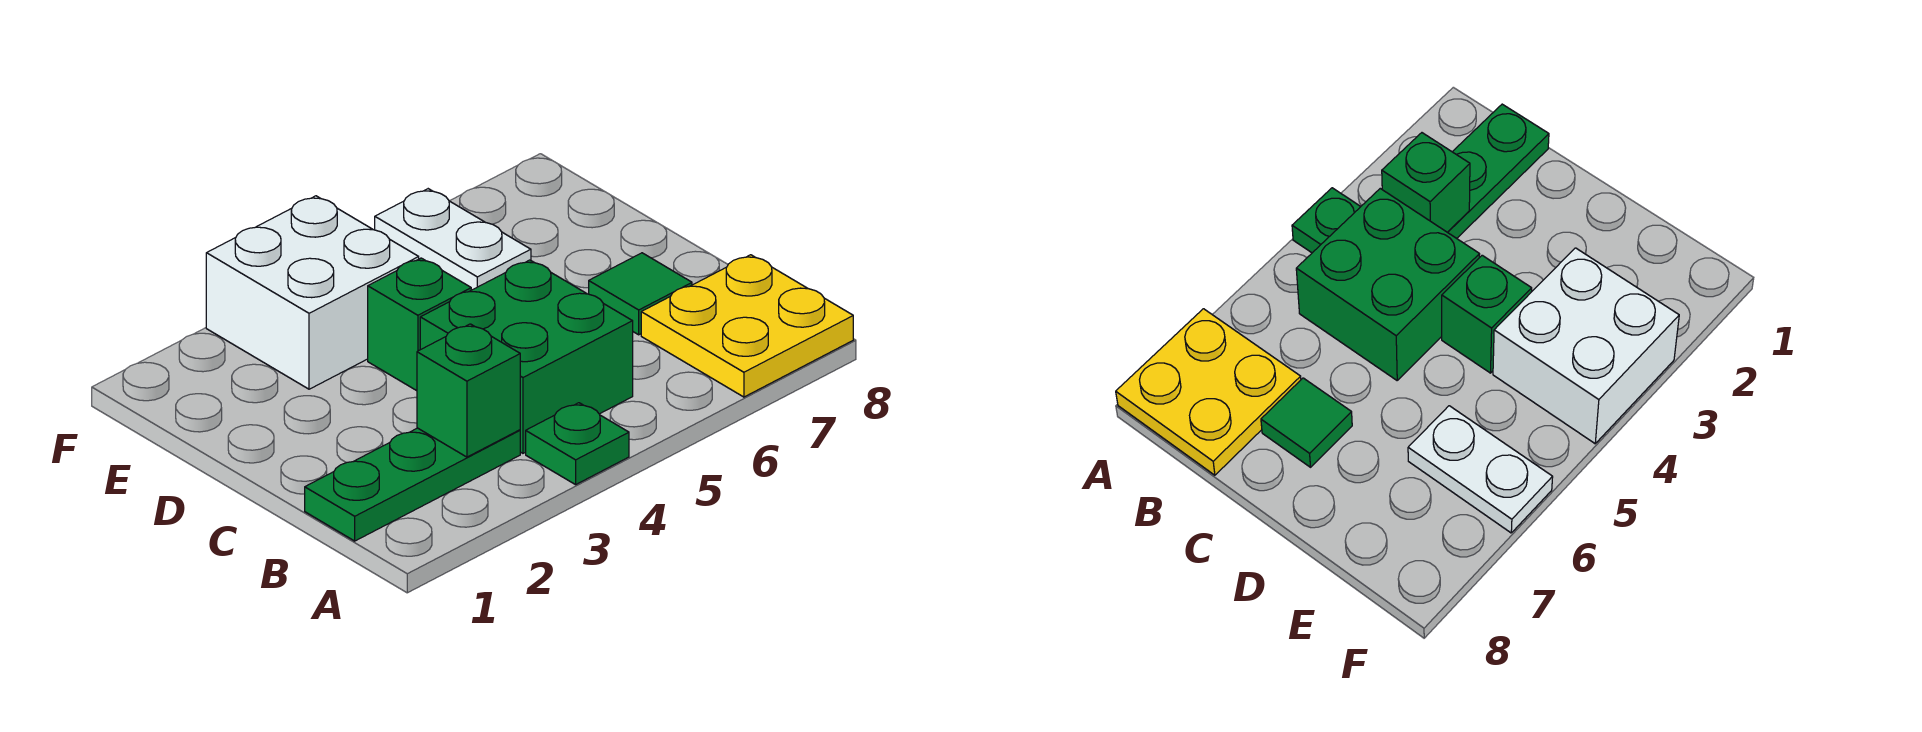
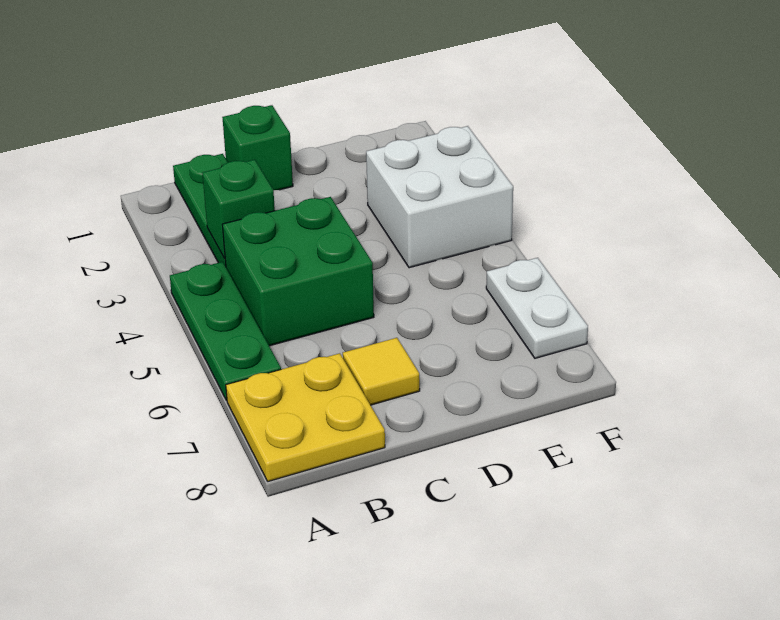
green plate A4 level 1 -> green plate A4:A6 level 1
green tile C7 level 1 -> yellow tile C7 level 1
green brick D4 level 1 -> green brick C1 level 1
white plate E6:F6 level 1 -> white plate F6:F7 level 1

